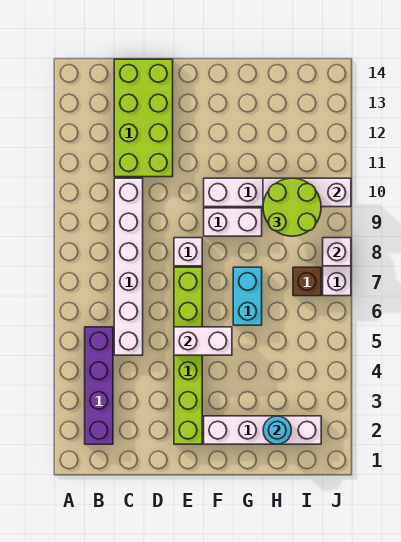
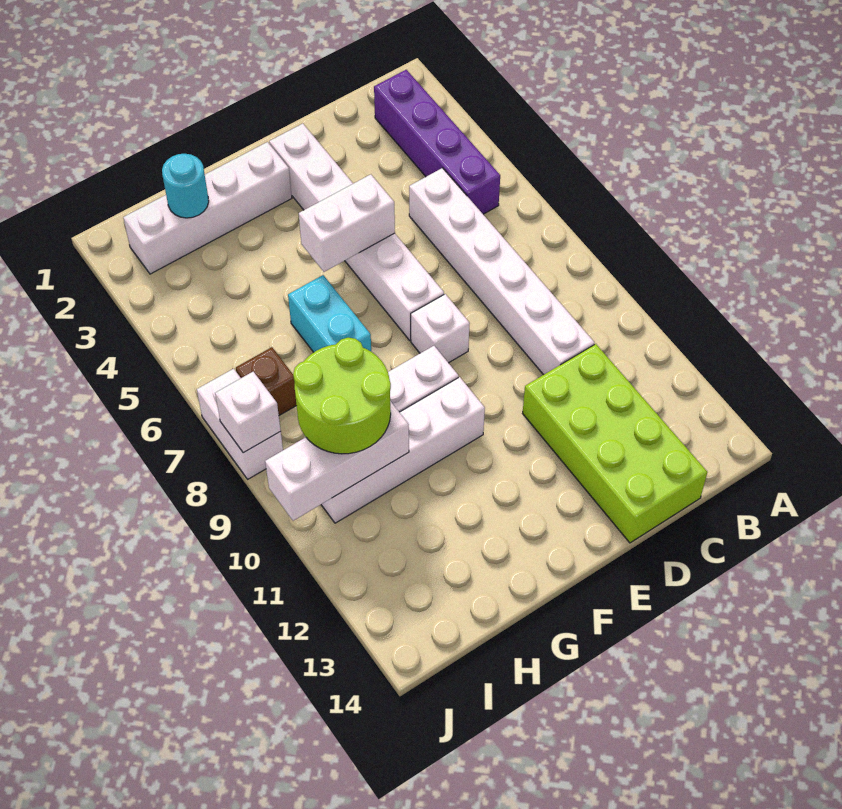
lime brick E2:E7 level 1 -> white brick E2:E7 level 1

